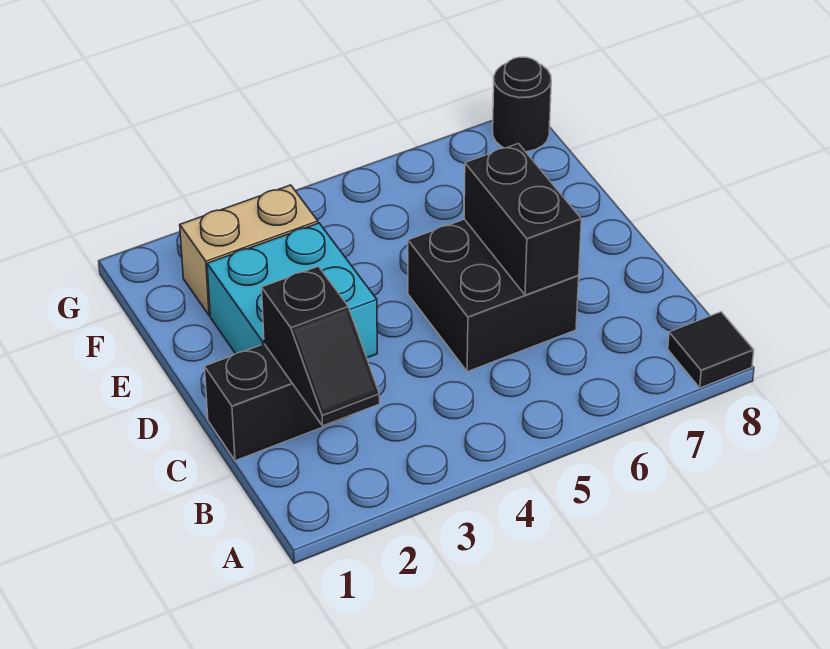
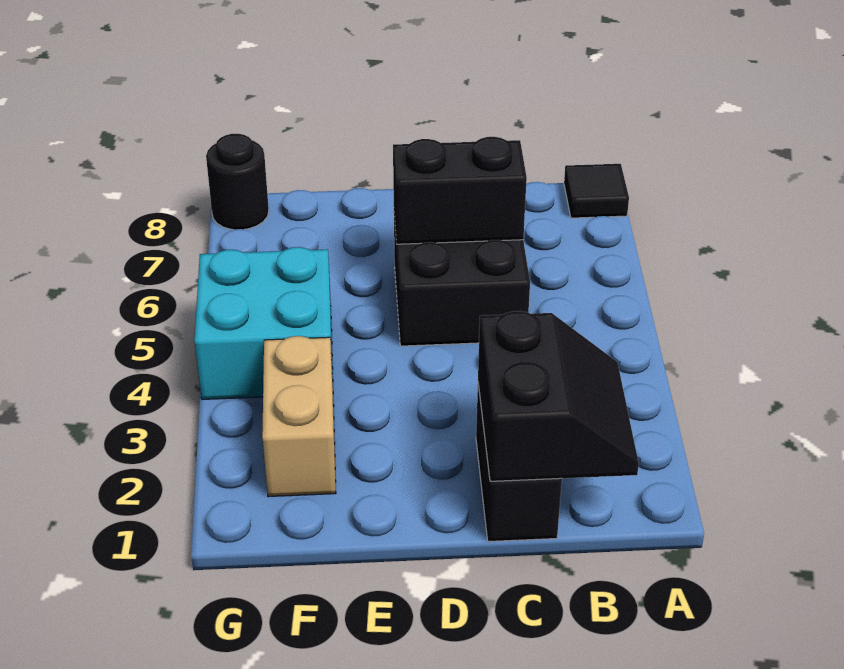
black slope B2:C2 level 2 top C -> black slope B1:C2 level 2 top C
cyan brick D2:E3 level 1 -> cyan brick F4:G5 level 1

